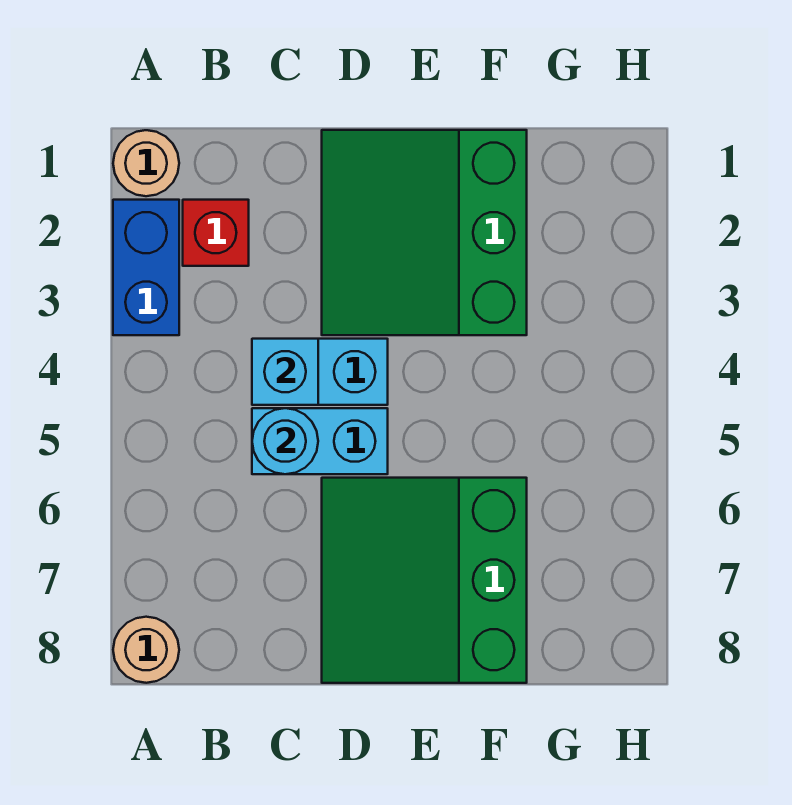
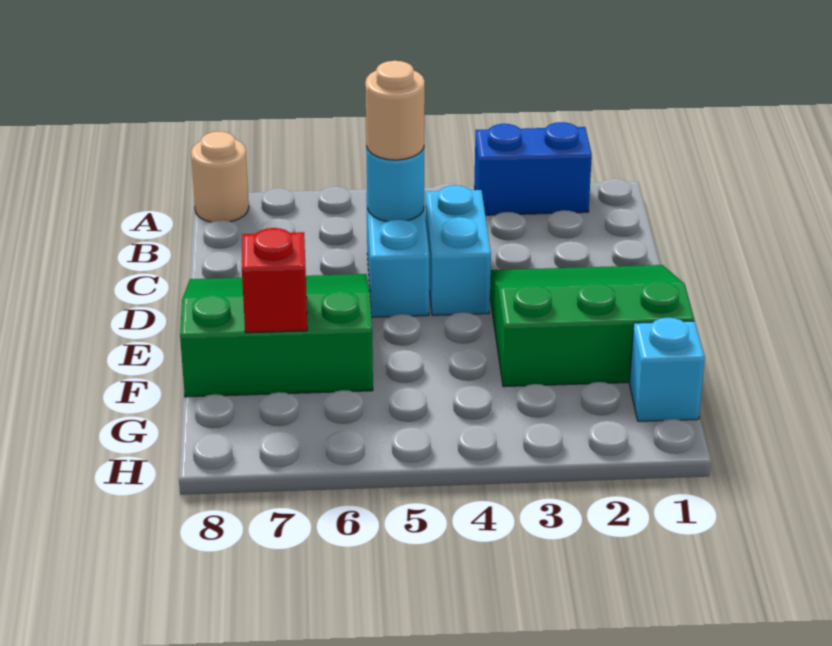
tan round brick A1 level 1 -> tan round brick C5 level 3
red brick B2 level 1 -> red brick F7 level 2
cyan brick C4 level 2 -> cyan brick G1 level 1

